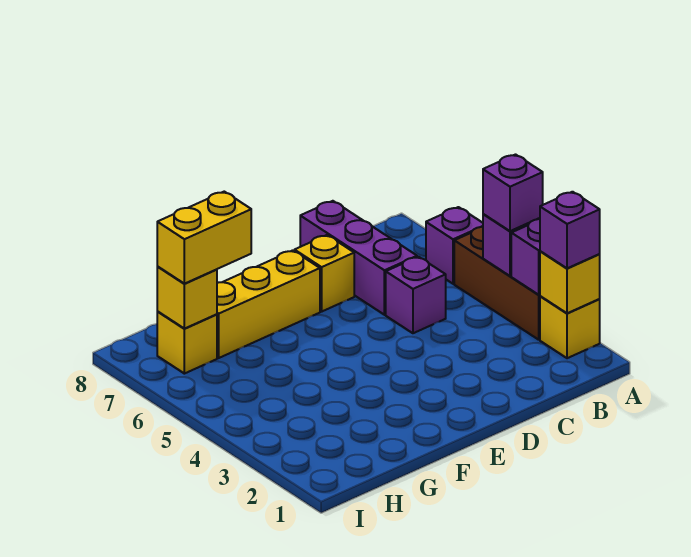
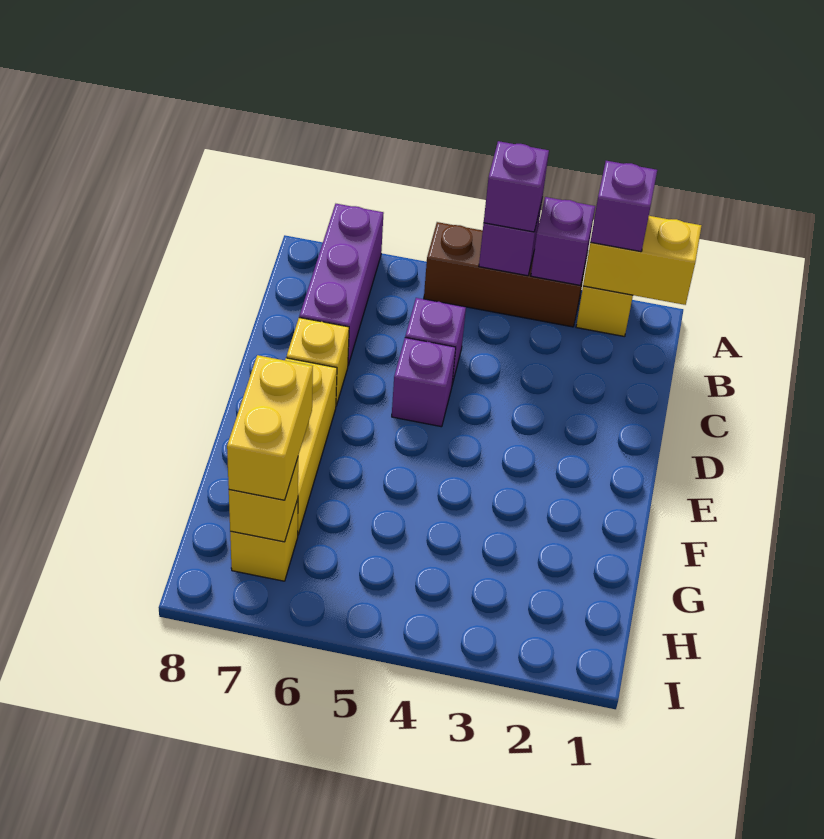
yellow brick A2 level 2 -> yellow brick A1:A2 level 2
purple brick A6 level 1 -> purple brick D5 level 1
purple brick C6:C8 level 1 -> purple brick A7:C7 level 1

